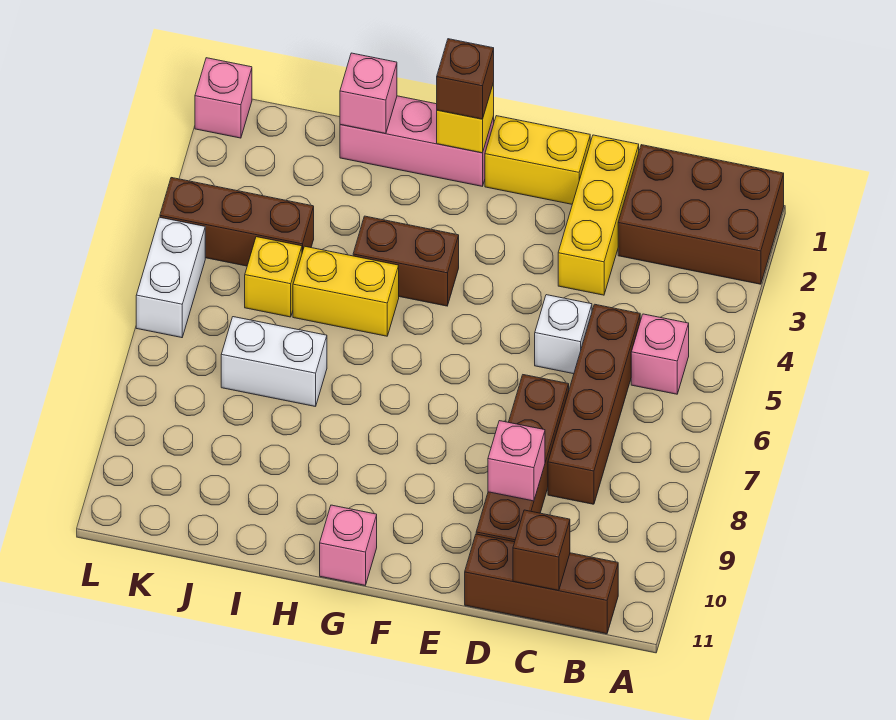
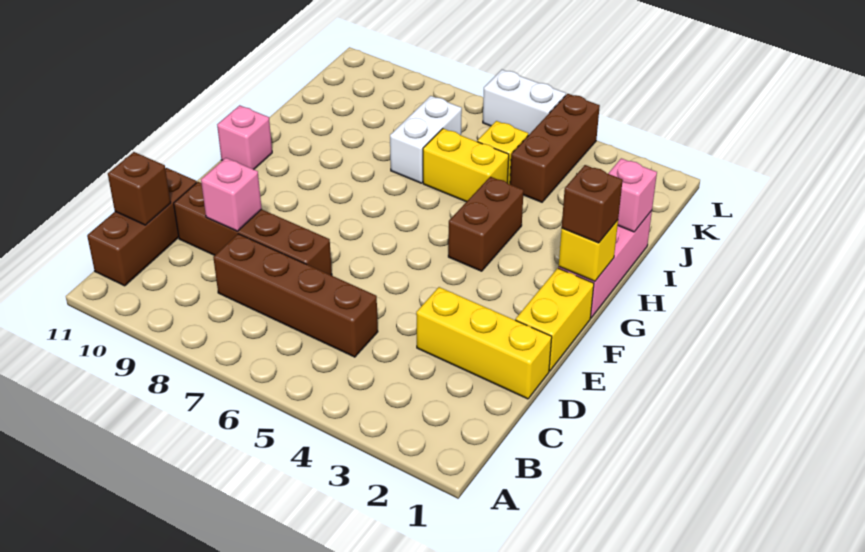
brown brick A1:C2 level 1 -> none
pink brick B5 level 1 -> none
white brick D5 level 1 -> none
yellow brick H5:I5 level 1 -> yellow brick I5:I6 level 1
pink brick L1 level 1 -> none

